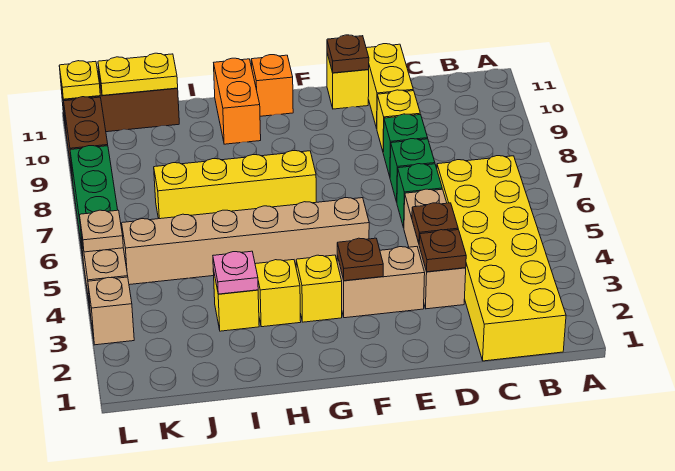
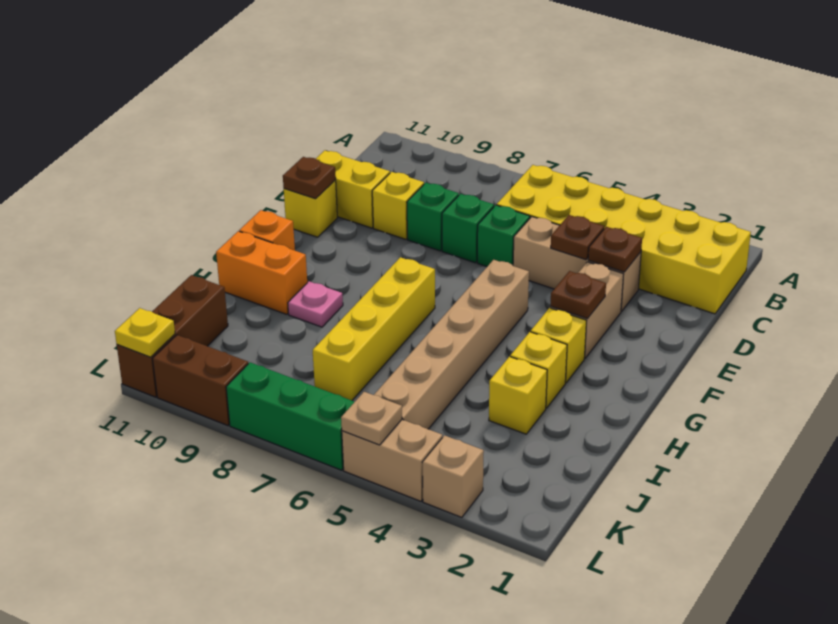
pink plate I3 level 2 -> pink plate H9 level 1
yellow plate J11:K11 level 2 -> none

